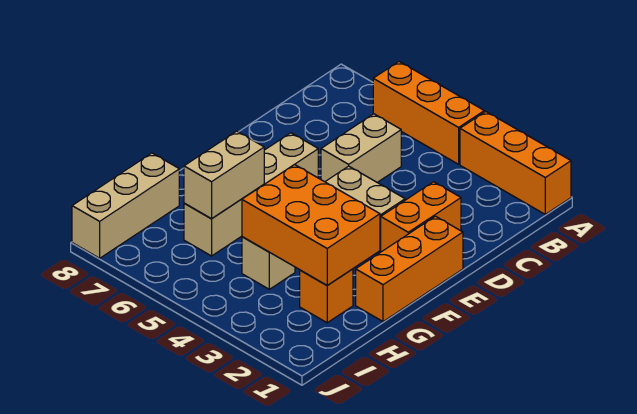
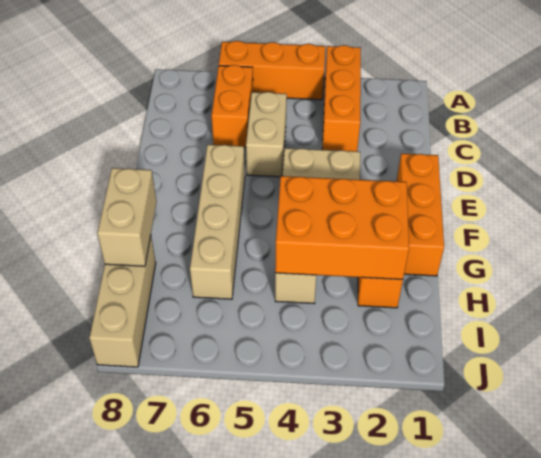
orange brick A1:A3 level 1 -> orange brick A3:C3 level 1
orange brick D2:E2 level 1 -> orange brick B6:C6 level 1
tan brick G6:H6 level 2 -> tan brick G8:H8 level 2

